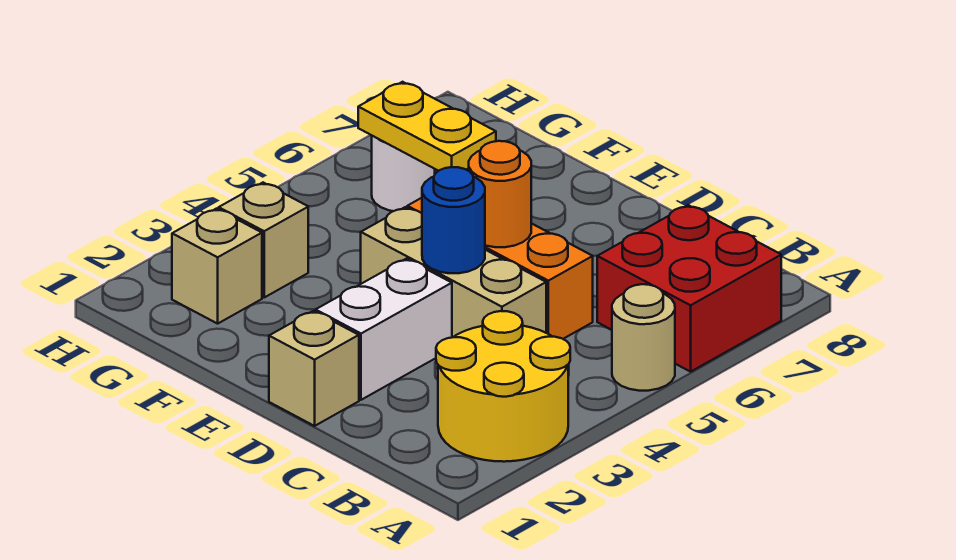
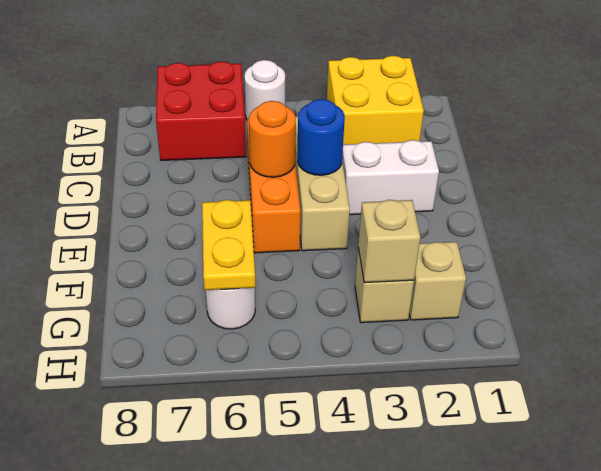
yellow round brick A2:B3 level 1 -> yellow brick A2:B3 level 1
tan round brick A5 level 1 -> white round brick A5 level 1
tan brick D1 level 1 -> tan brick G3 level 2

